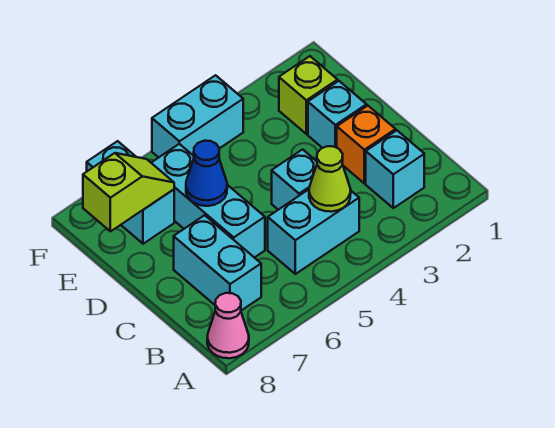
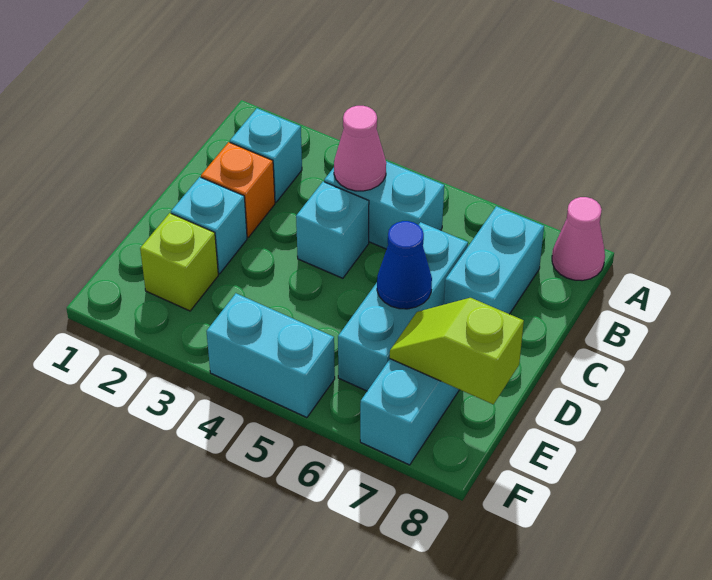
lime cone B4 level 2 -> pink cone B4 level 2

